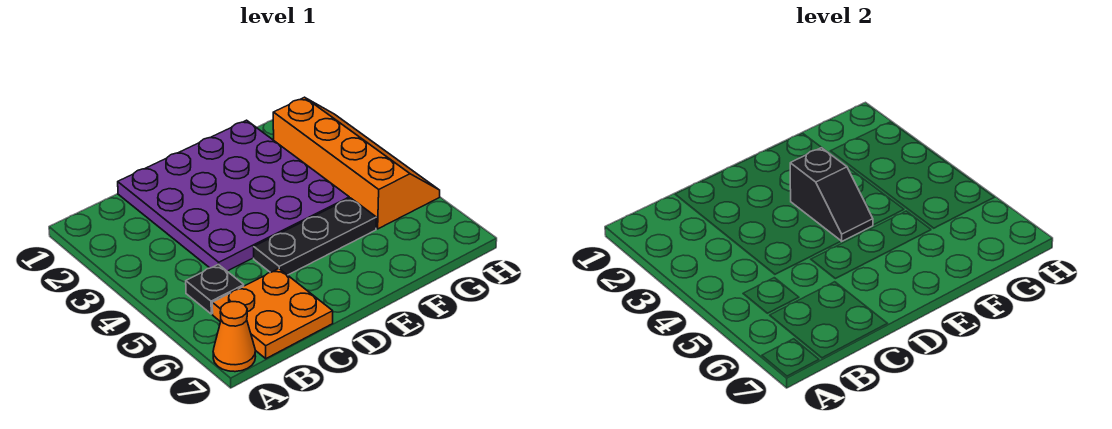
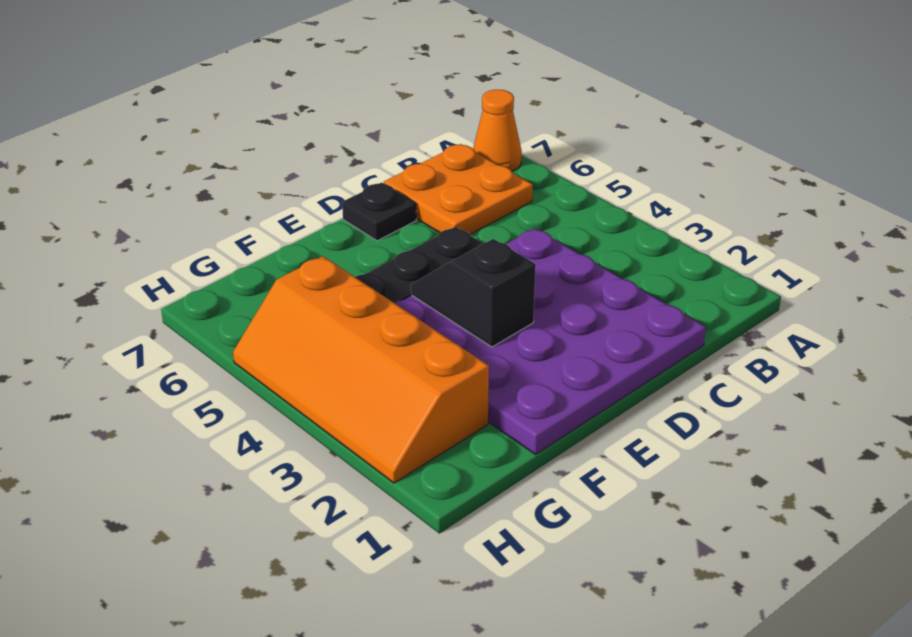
black plate B5 level 1 -> black plate D7 level 1

